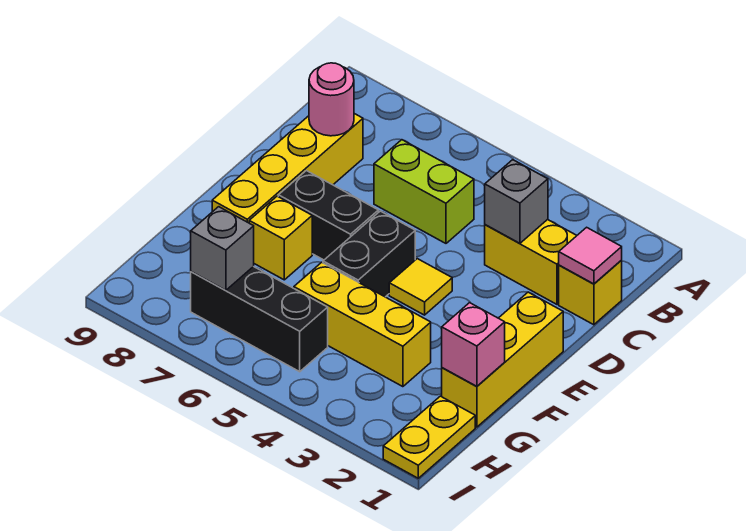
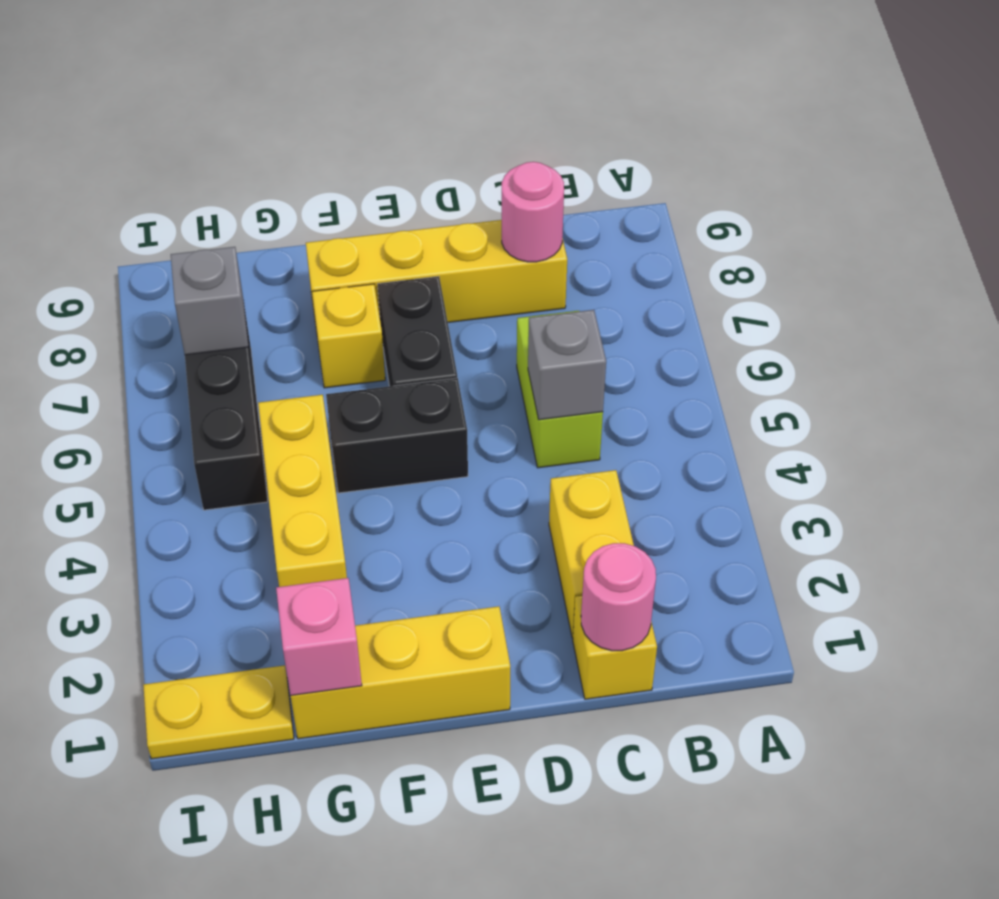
pink tile C1 level 2 -> pink round brick C1 level 2
grey brick C3 level 2 -> grey brick C5 level 2
yellow tile E4 level 1 -> none

